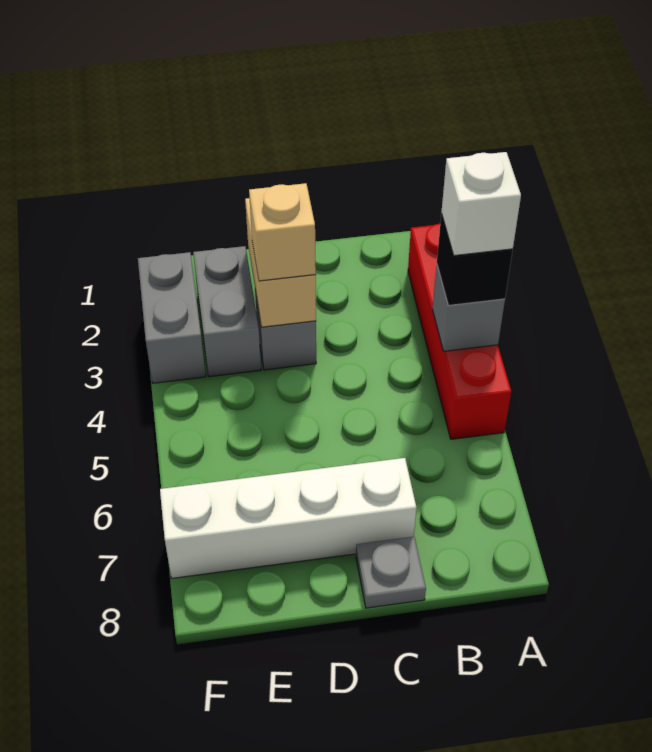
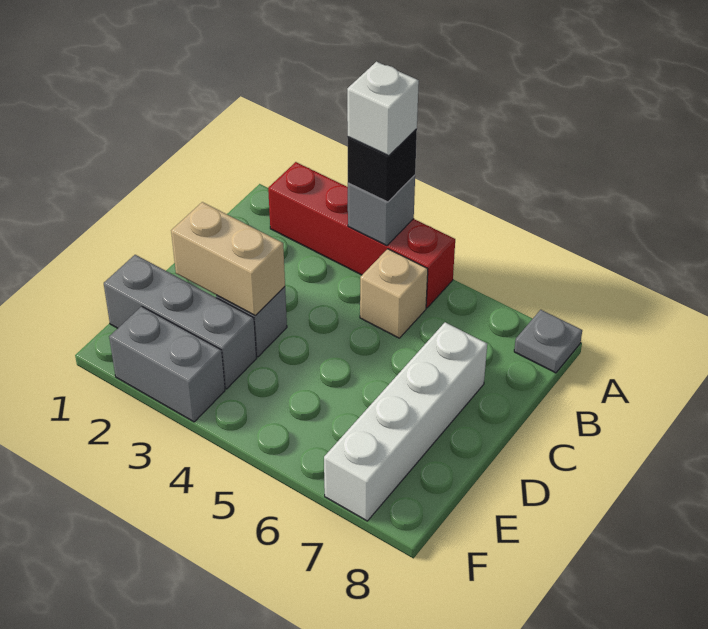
grey plate C8 level 1 -> grey plate A8 level 1
tan brick D3 level 3 -> tan brick B5 level 1
grey brick E2:E3 level 1 -> grey brick E1:E3 level 1

